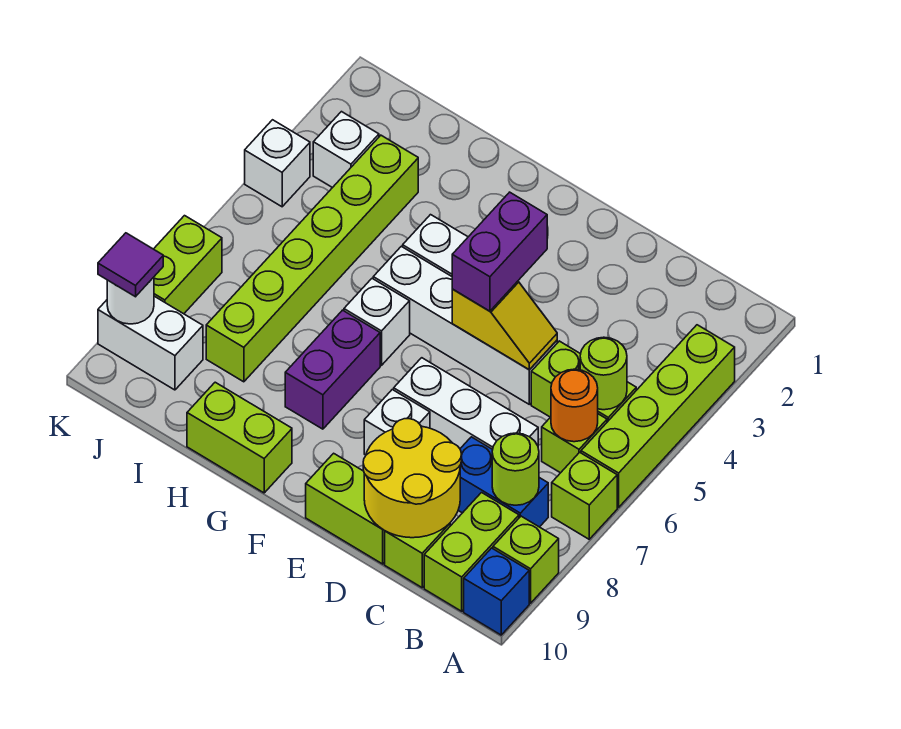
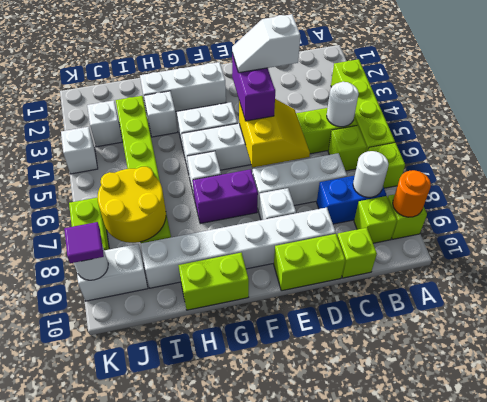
blue brick A10 level 1 -> none
lime round brick B5 level 2 -> white round brick B5 level 2
orange round brick B6 level 2 -> orange round brick A9 level 2
lime round brick B8 level 2 -> white round brick B8 level 2
lime brick B9:B10 level 1 -> lime brick B9 level 1
yellow round brick C9:D10 level 2 -> yellow round brick I7:J8 level 2
none -> white slope D4:E4 level 4 top D
yellow slope D5:E5 level 2 top E -> yellow slope D5:E6 level 2 top E
none -> white brick D9:I9 level 1
none -> white brick F2:H2 level 1
purple brick G7:G8 level 1 -> purple brick F7:G7 level 1
none -> white brick H3 level 1

